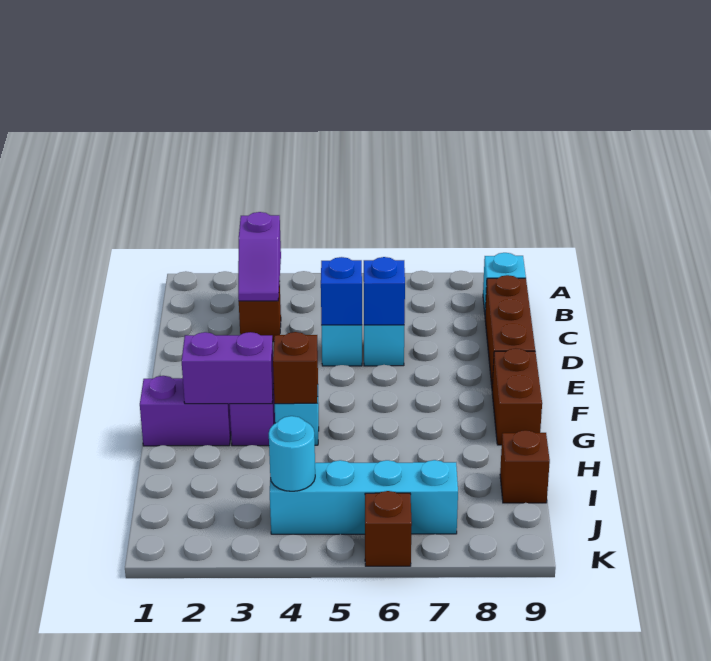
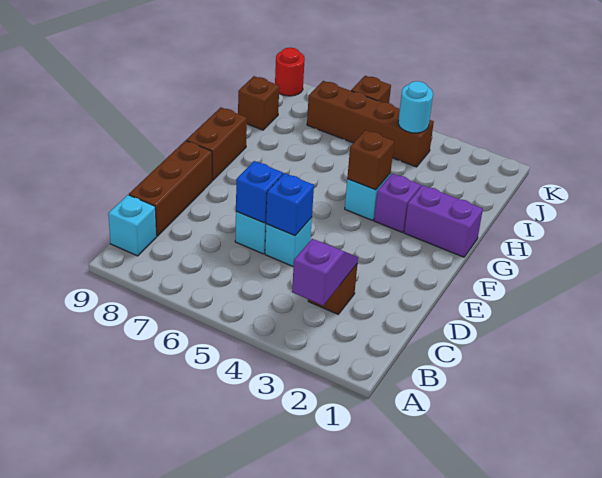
purple brick G2:G3 level 2 -> none
cyan brick J4:J7 level 1 -> brown brick J4:J7 level 1
none -> red round brick K9 level 1

